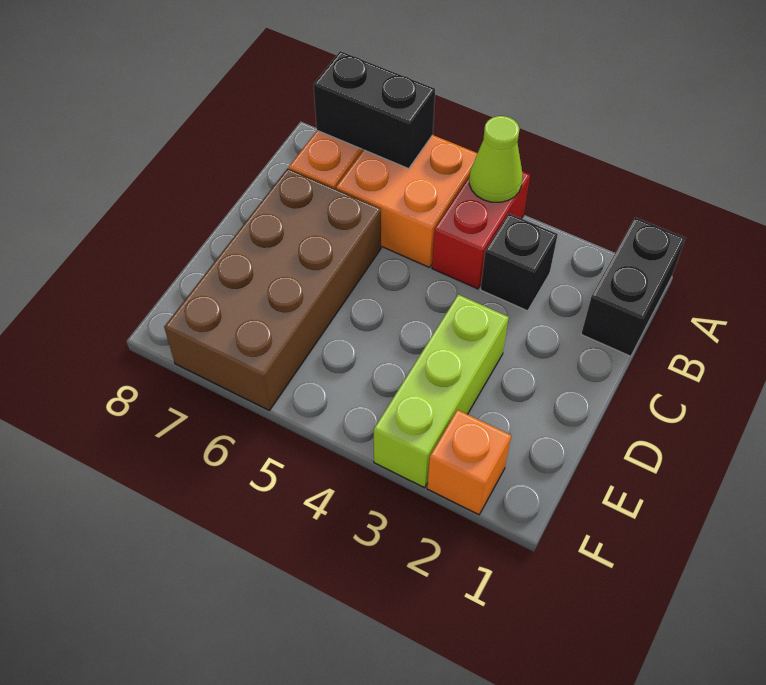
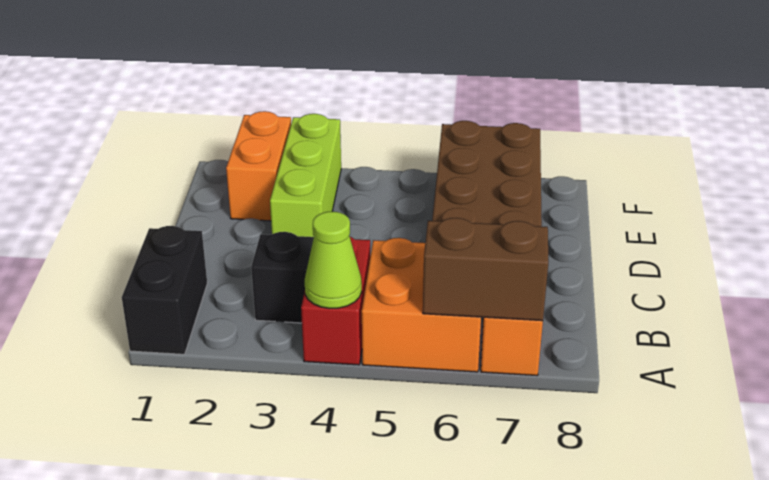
black brick A6:A7 level 2 -> brown brick A6:A7 level 2
orange brick F2 level 1 -> orange brick E2:F2 level 1

